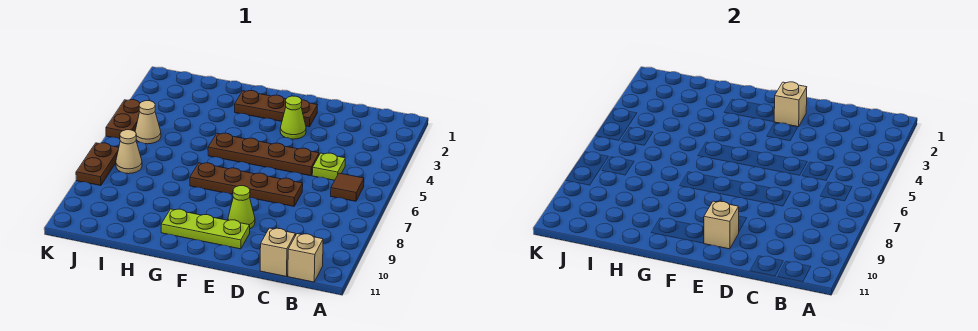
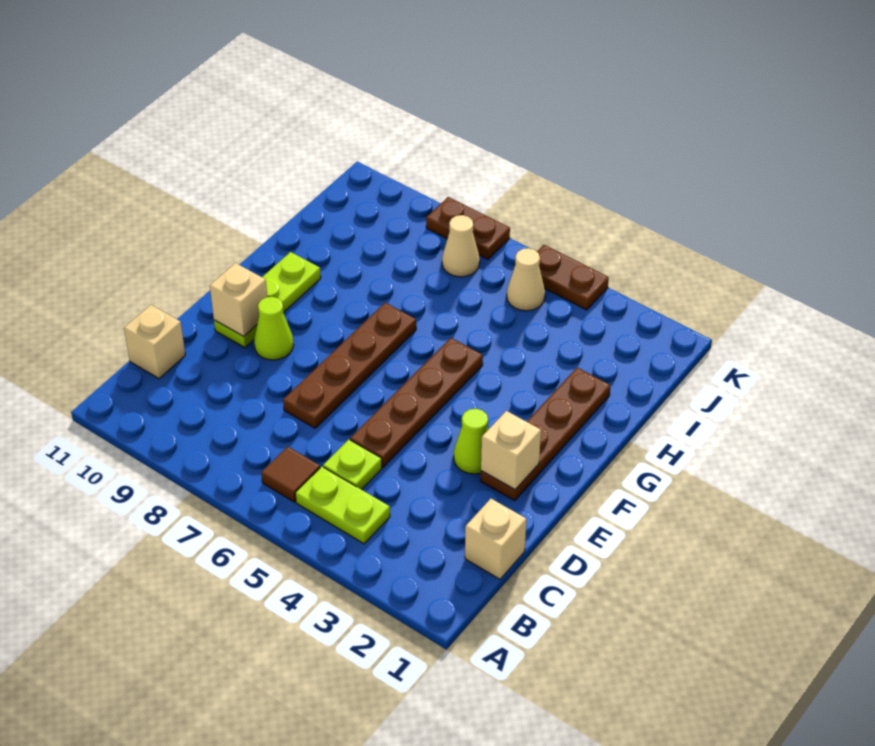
none -> lime plate B4:B5 level 1
tan brick B11 level 1 -> tan brick C1 level 1
brown plate E2:G2 level 1 -> brown plate E2:H2 level 1

